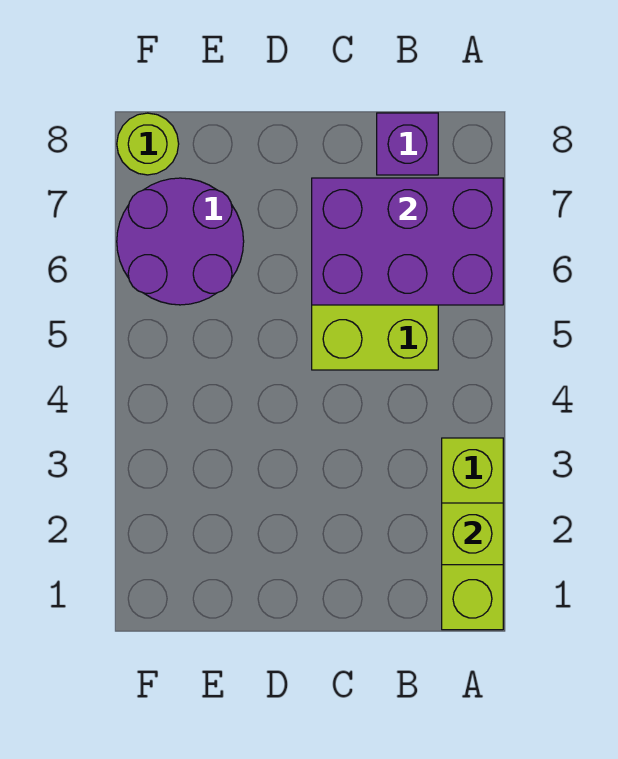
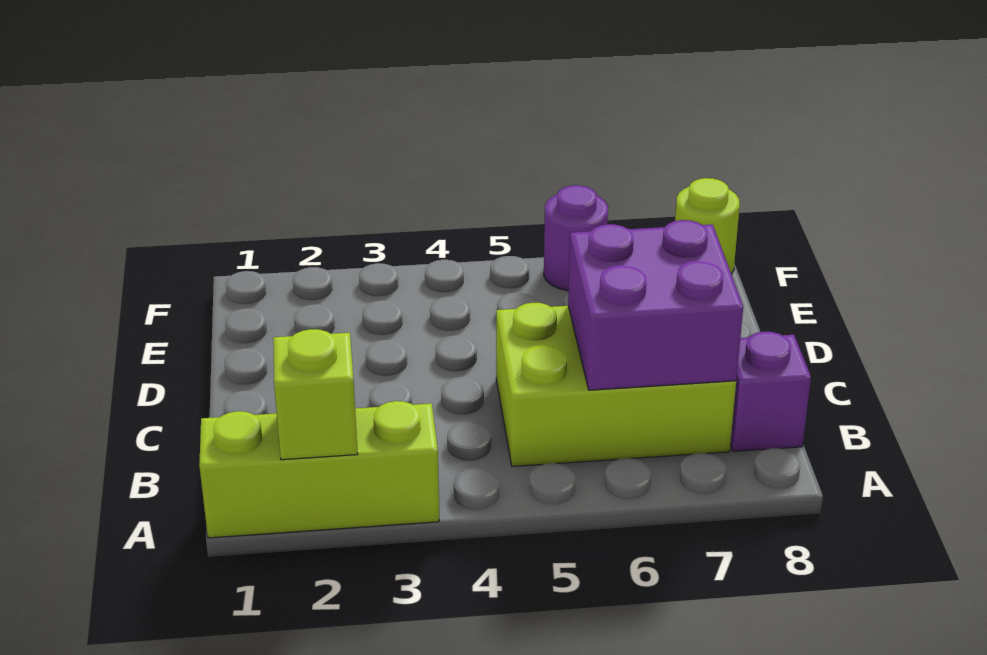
purple brick A6:C7 level 2 -> purple brick B6:C7 level 2
purple round brick E6:F7 level 1 -> purple round brick F6 level 1

